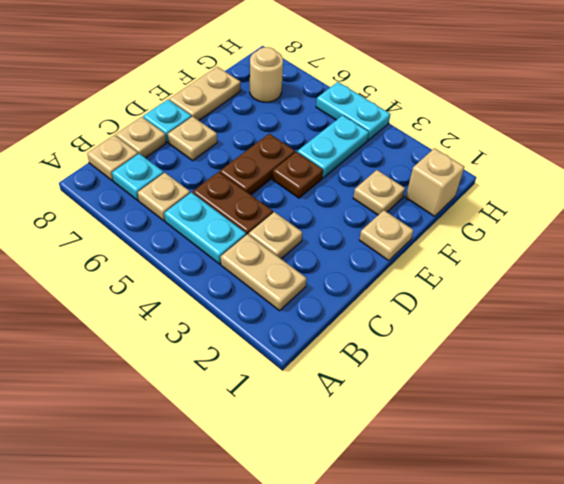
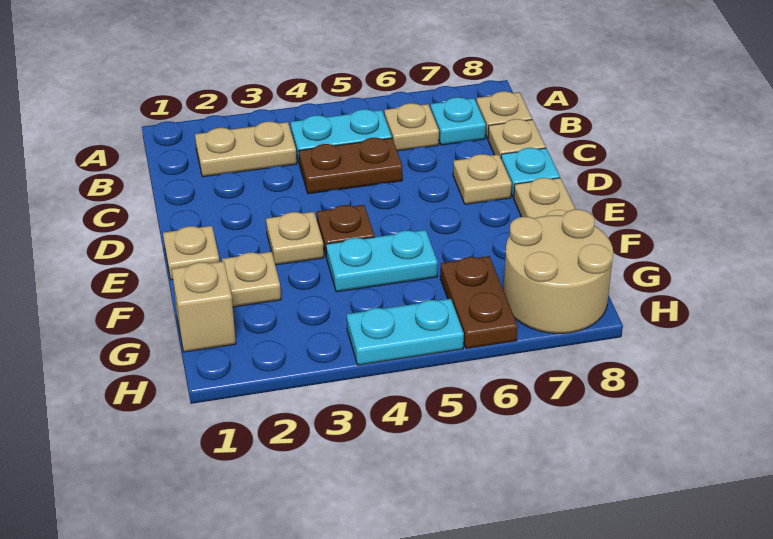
tan plate C3 level 1 -> tan plate E3 level 1
brown plate D5:E5 level 1 -> brown plate G6:H6 level 1
cyan plate F4:G4 level 1 -> cyan plate F4:F5 level 1
tan round brick G7 level 1 -> tan round brick G7:H8 level 1

